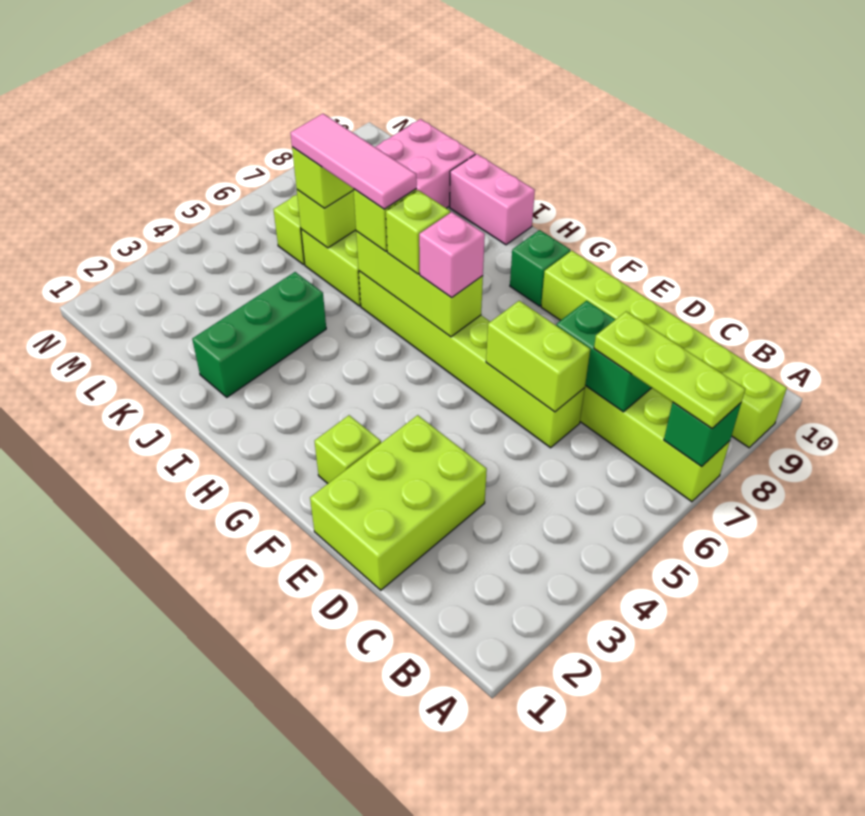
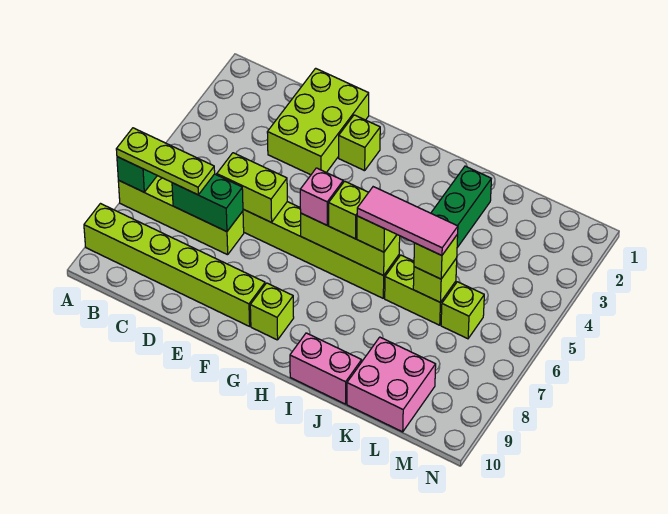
green brick G9 level 1 -> lime brick G9 level 1

